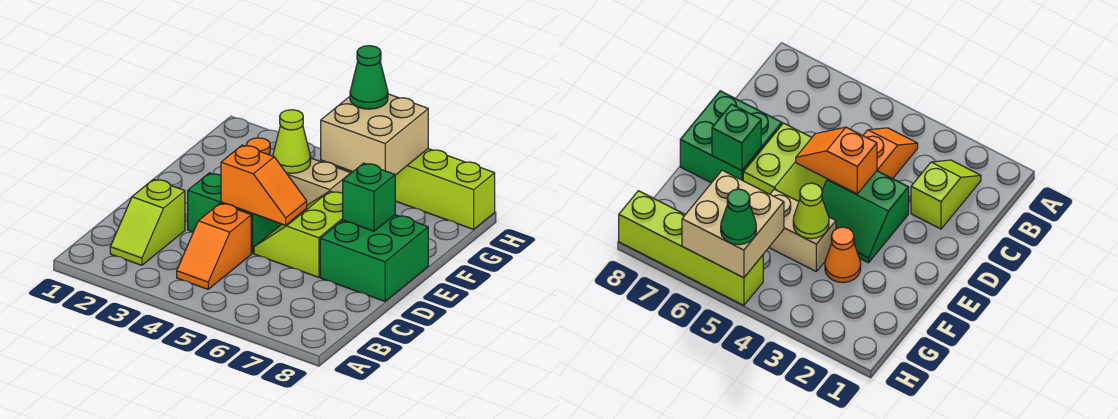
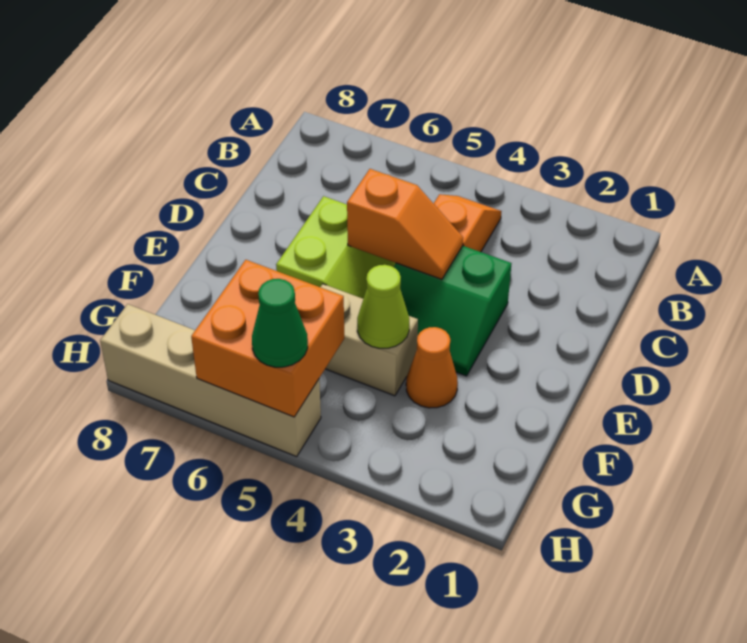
lime slope B2:C2 level 1 top C -> none
orange slope D4:D5 level 2 top 4 -> orange slope D4:D5 level 2 top 5
green brick D7:E8 level 1 -> none
green brick E7 level 2 -> none
tan brick G5:H6 level 2 -> orange brick G5:H6 level 2
lime brick H5:H8 level 1 -> tan brick H5:H8 level 1

